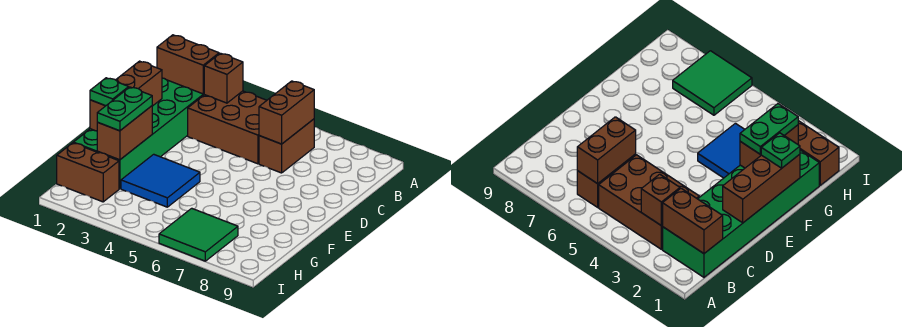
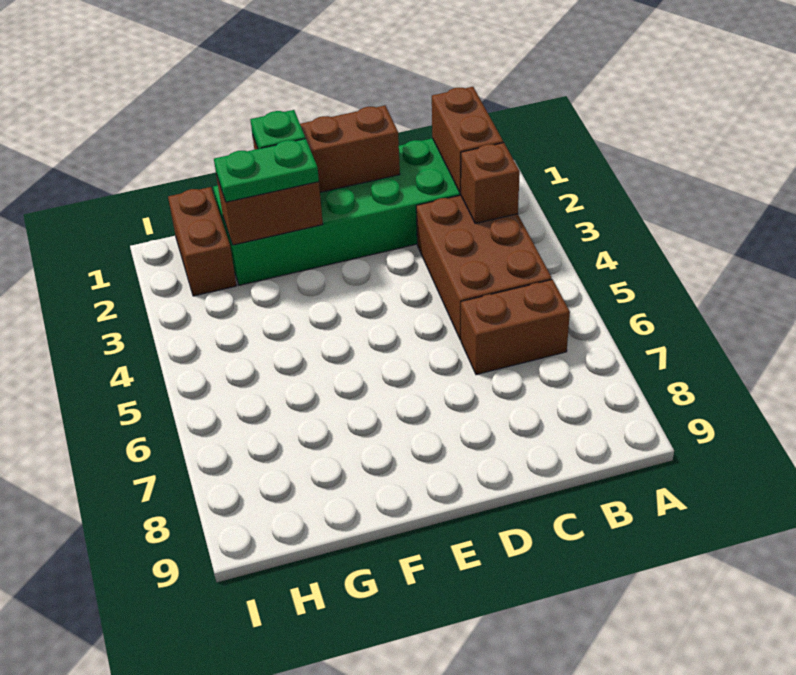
brown brick B6:C6 level 2 -> none
blue tile F3:G4 level 1 -> none
green tile H6:I7 level 1 -> none

